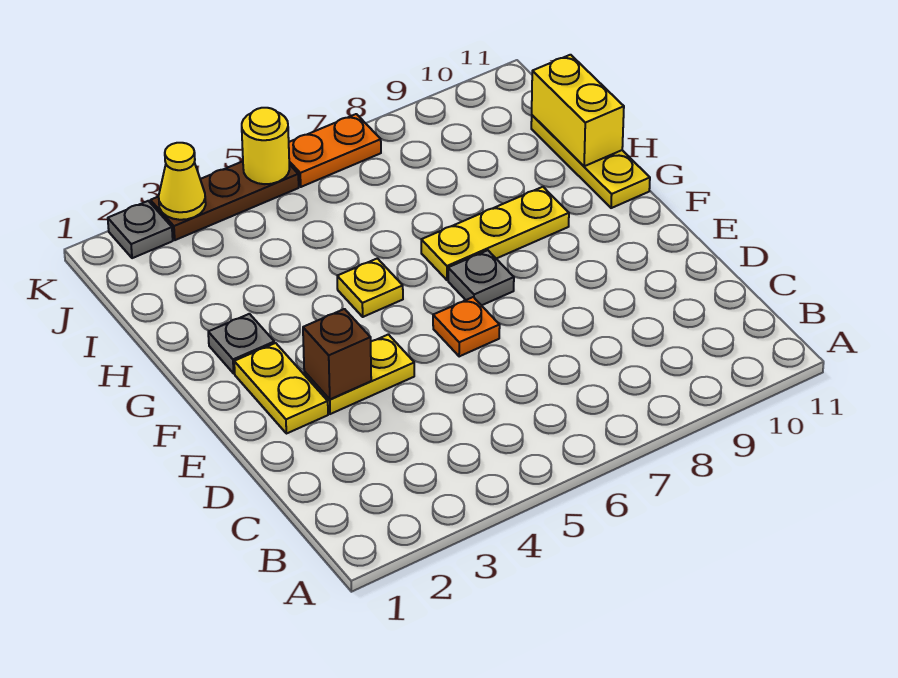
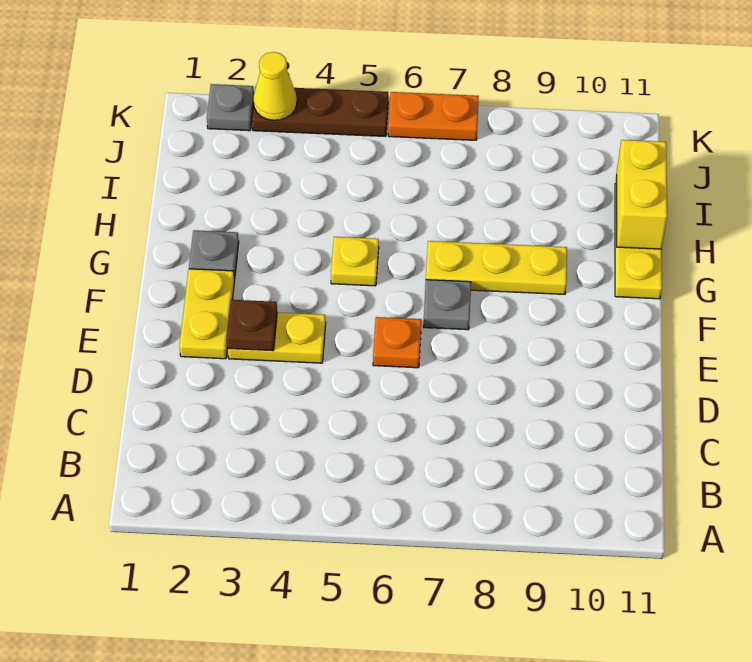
brown brick E3 level 2 -> brown plate E3 level 2
yellow round brick K5 level 2 -> none

